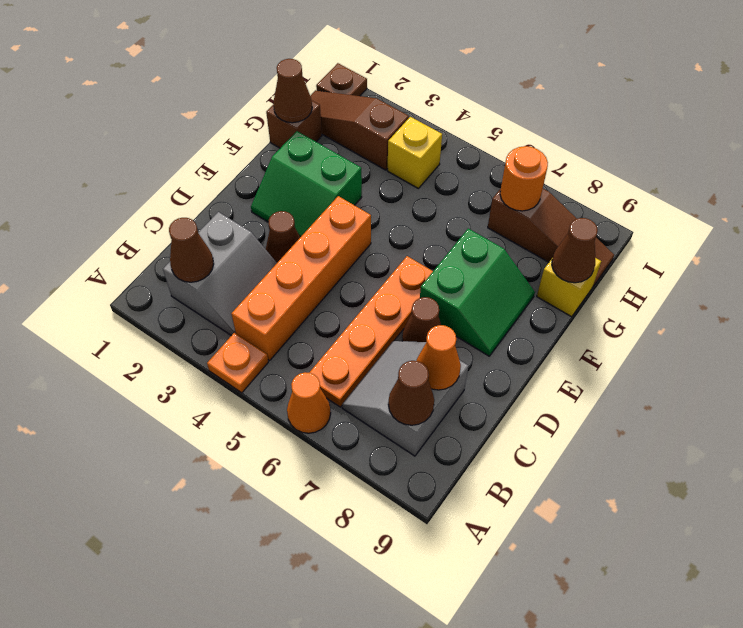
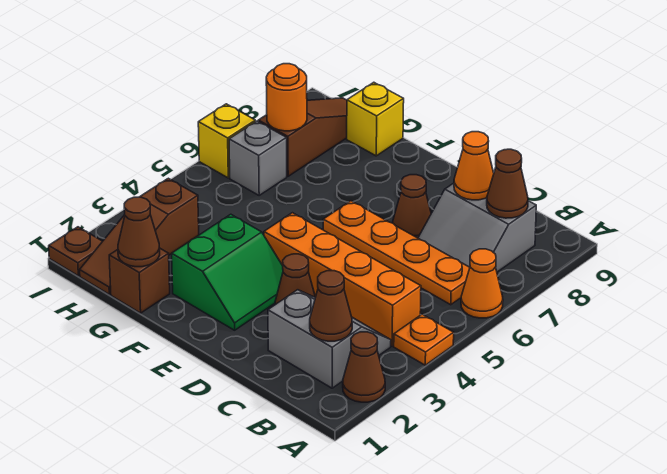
green slope E7:F8 level 1 top 7 -> none
brown cone G9 level 2 -> brown cone A2 level 1
yellow brick H4 level 1 -> yellow brick I6 level 1
none -> grey brick H6 level 1

